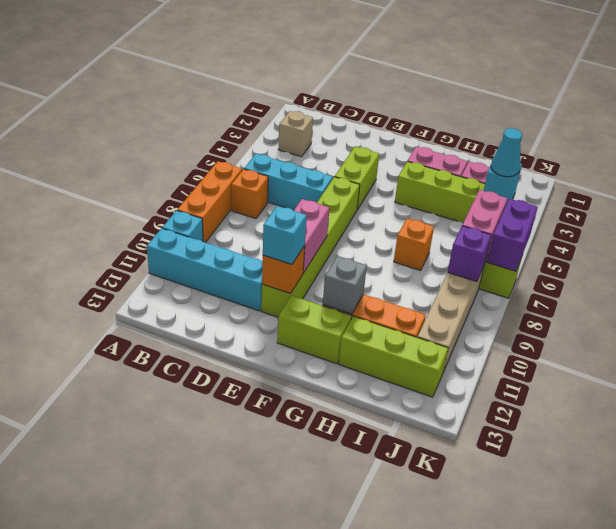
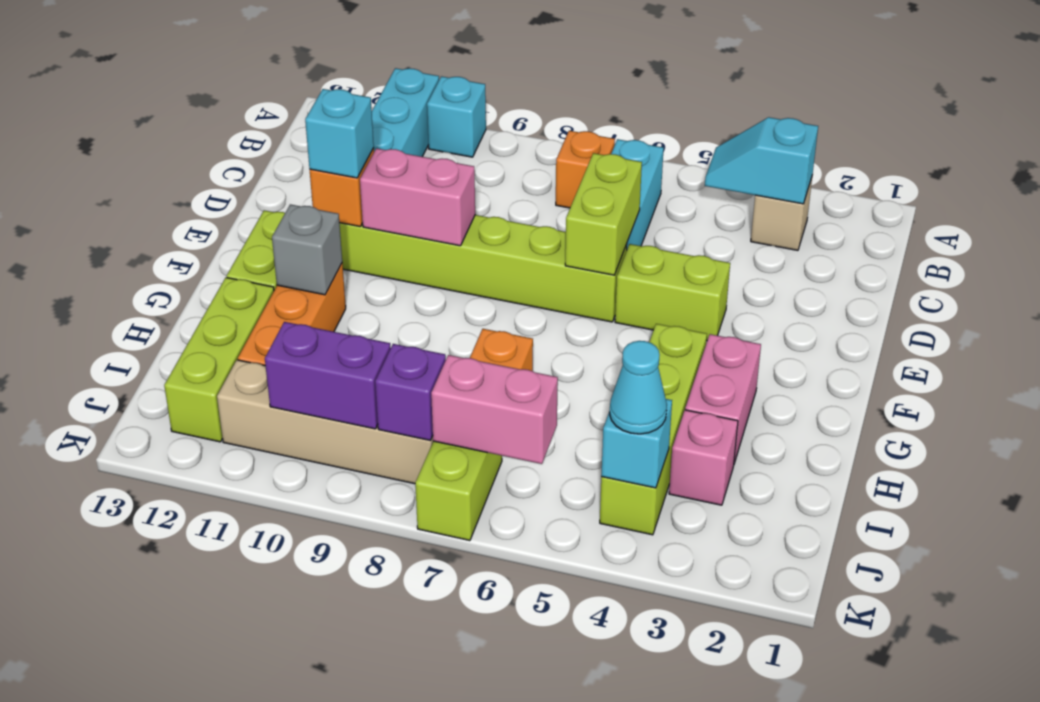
orange brick A7:A9 level 1 -> none
none -> cyan slope B3:B4 level 2 top 3
none -> lime brick D6:E6 level 2
purple brick K6:K7 level 2 -> purple brick J9:J10 level 2

